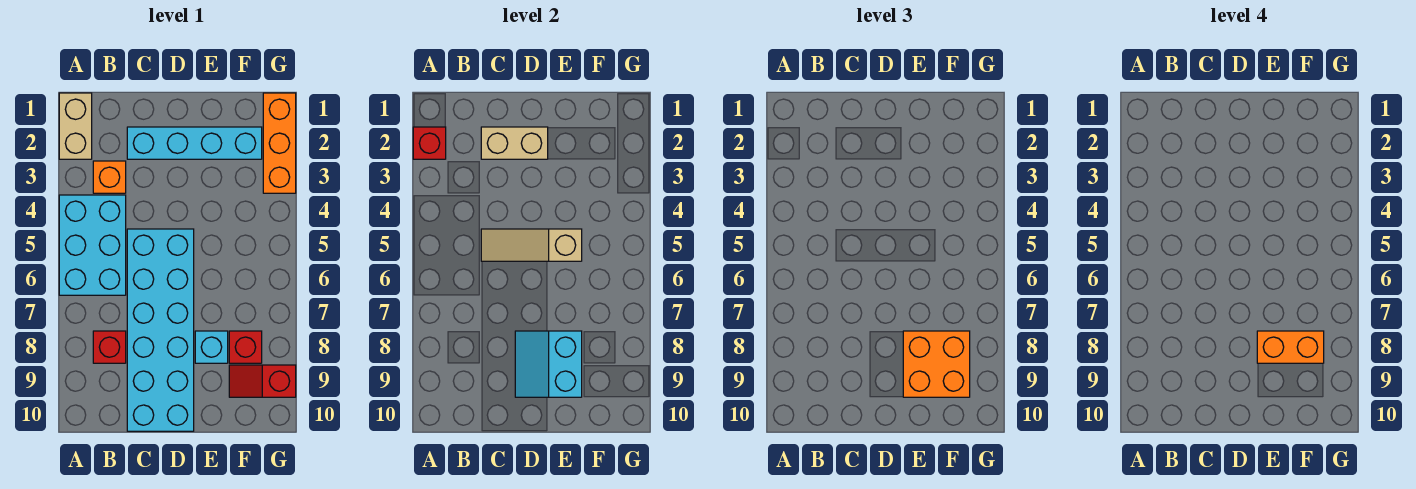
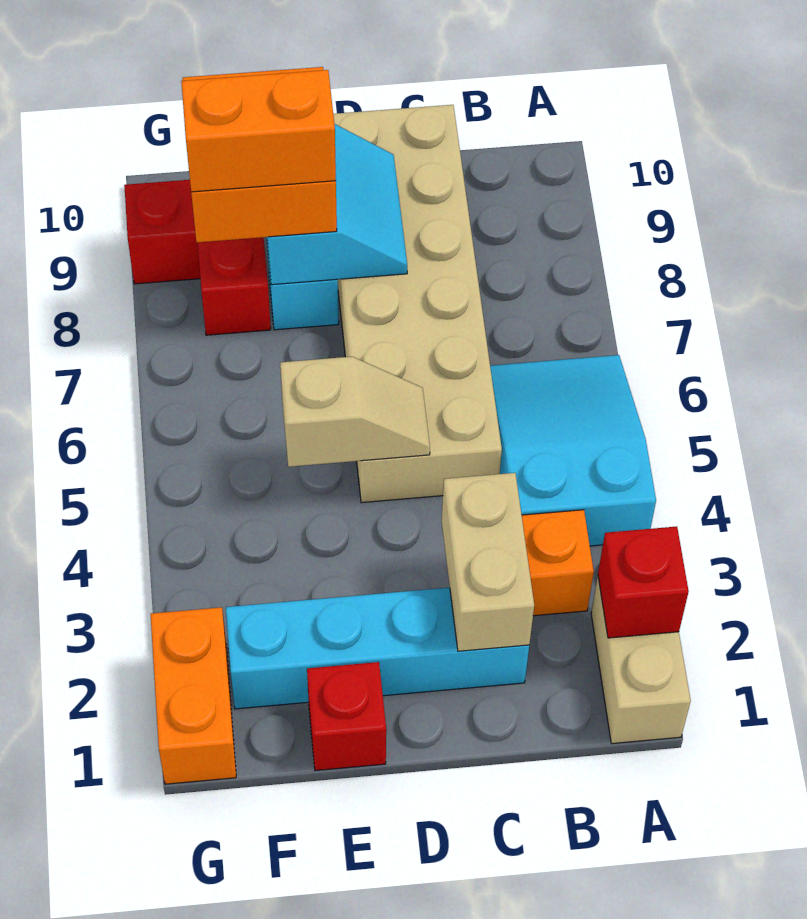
cyan brick A4:B6 level 1 -> cyan slope A4:B6 level 1 top 4
red brick B8 level 1 -> red brick E1 level 1
tan brick C2:D2 level 2 -> tan brick C2:C3 level 2
cyan brick C5:D10 level 1 -> tan brick C5:D10 level 1
tan slope C5:E5 level 2 top E -> tan slope D5:E5 level 2 top E
orange brick G1:G3 level 1 -> orange brick G1:G2 level 1

